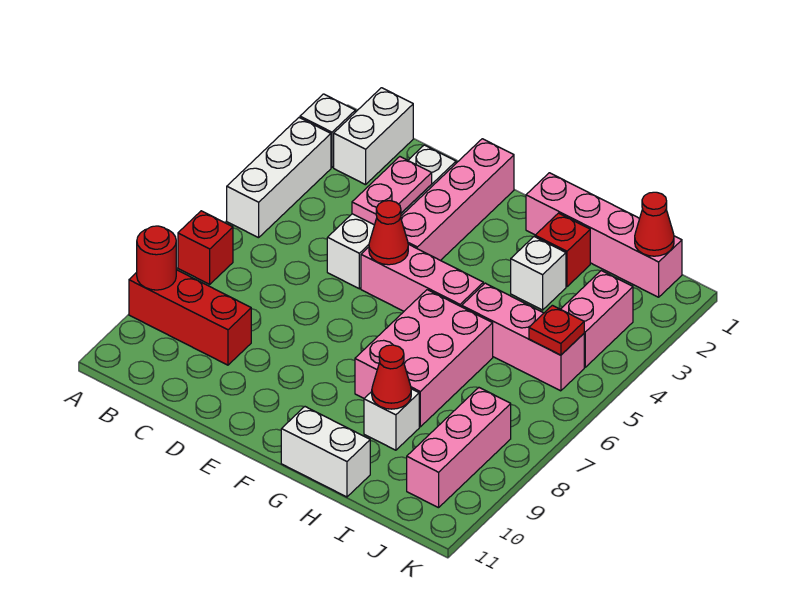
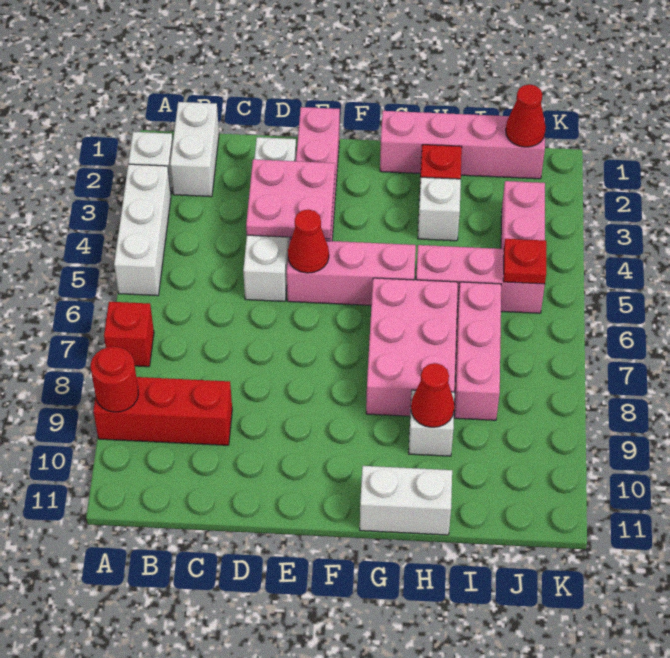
pink plate D3:D4 level 2 -> pink plate D3:E4 level 2
pink brick J8:J10 level 1 -> pink brick I6:I8 level 1

